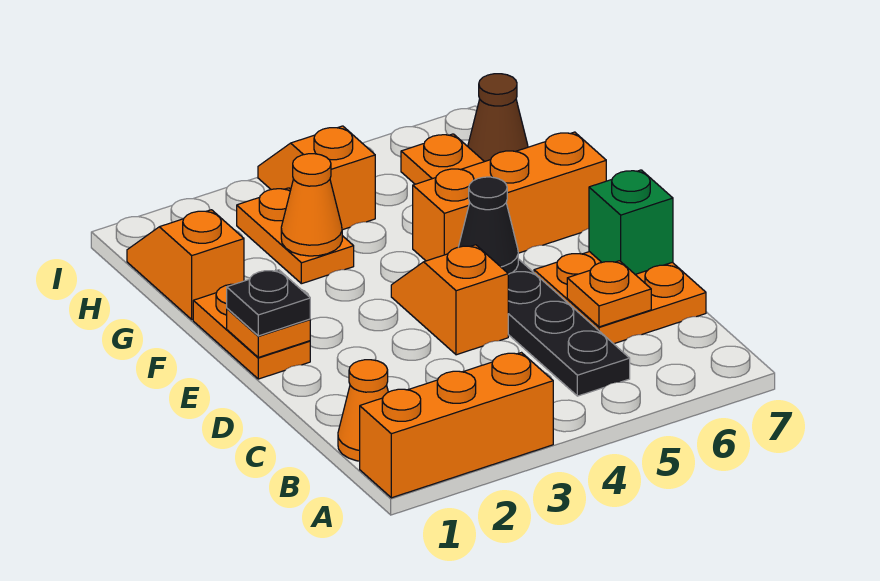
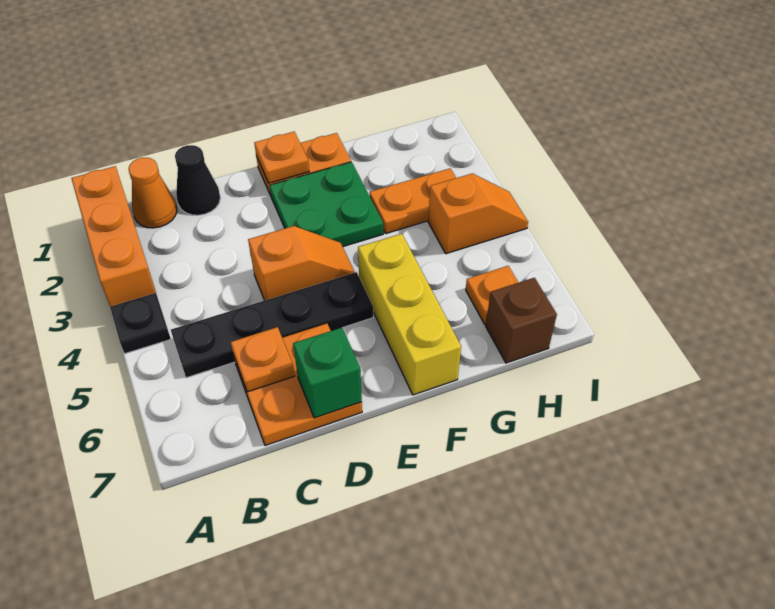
black plate E1 level 3 -> black plate A4 level 1
none -> green plate E2:F3 level 1
black cone E5 level 2 -> black cone C1 level 1
orange brick F5:F7 level 1 -> yellow brick F5:F7 level 1
orange slope G1:H1 level 1 top G -> none
orange cone G3 level 2 -> none
brown cone H7 level 1 -> brown brick H7 level 1

